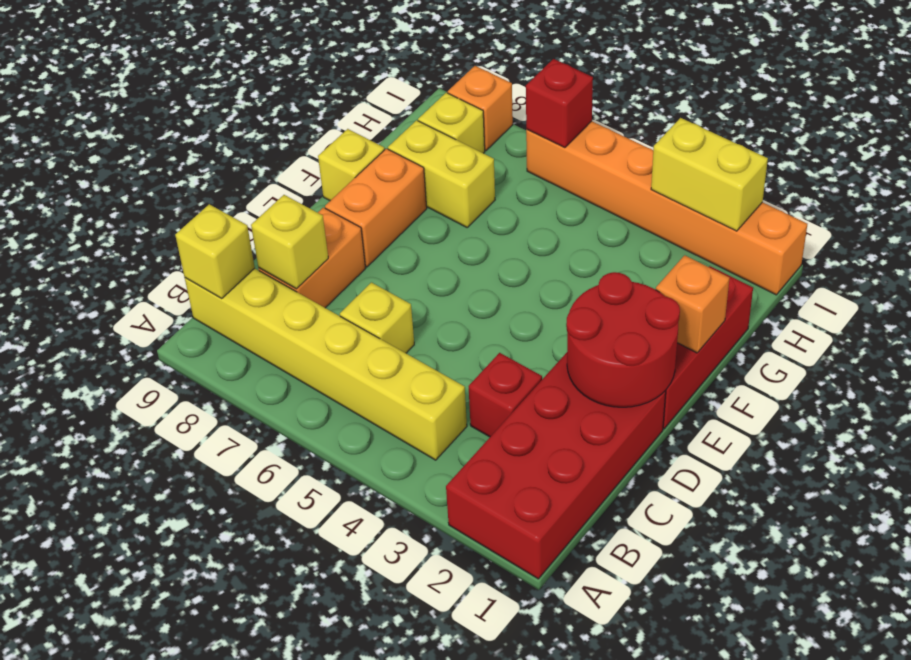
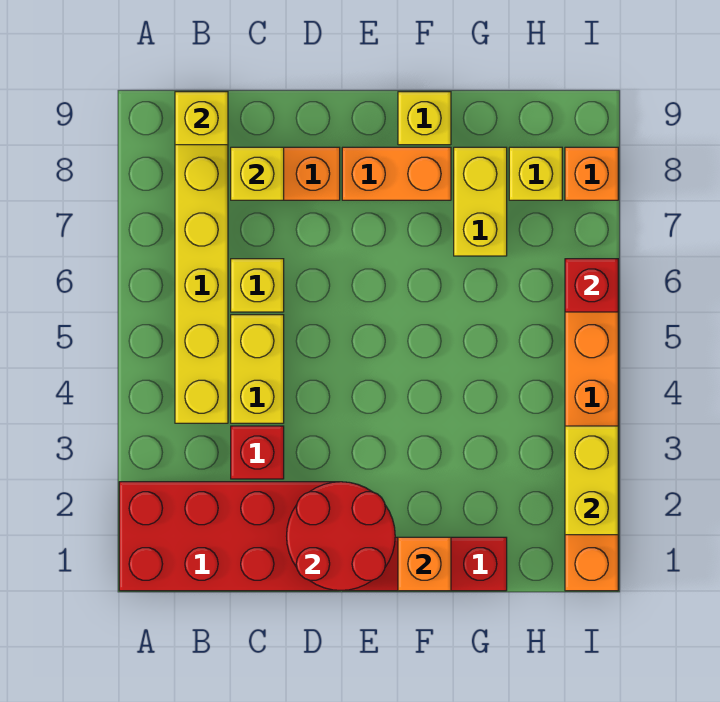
none -> yellow brick C4:C5 level 1

